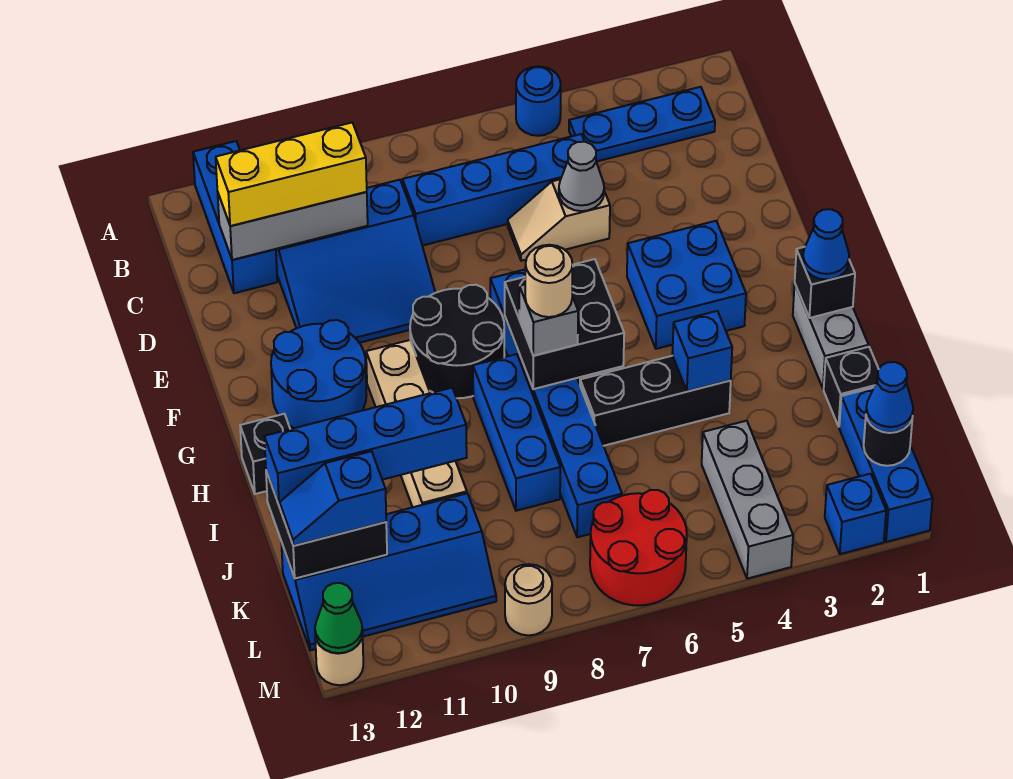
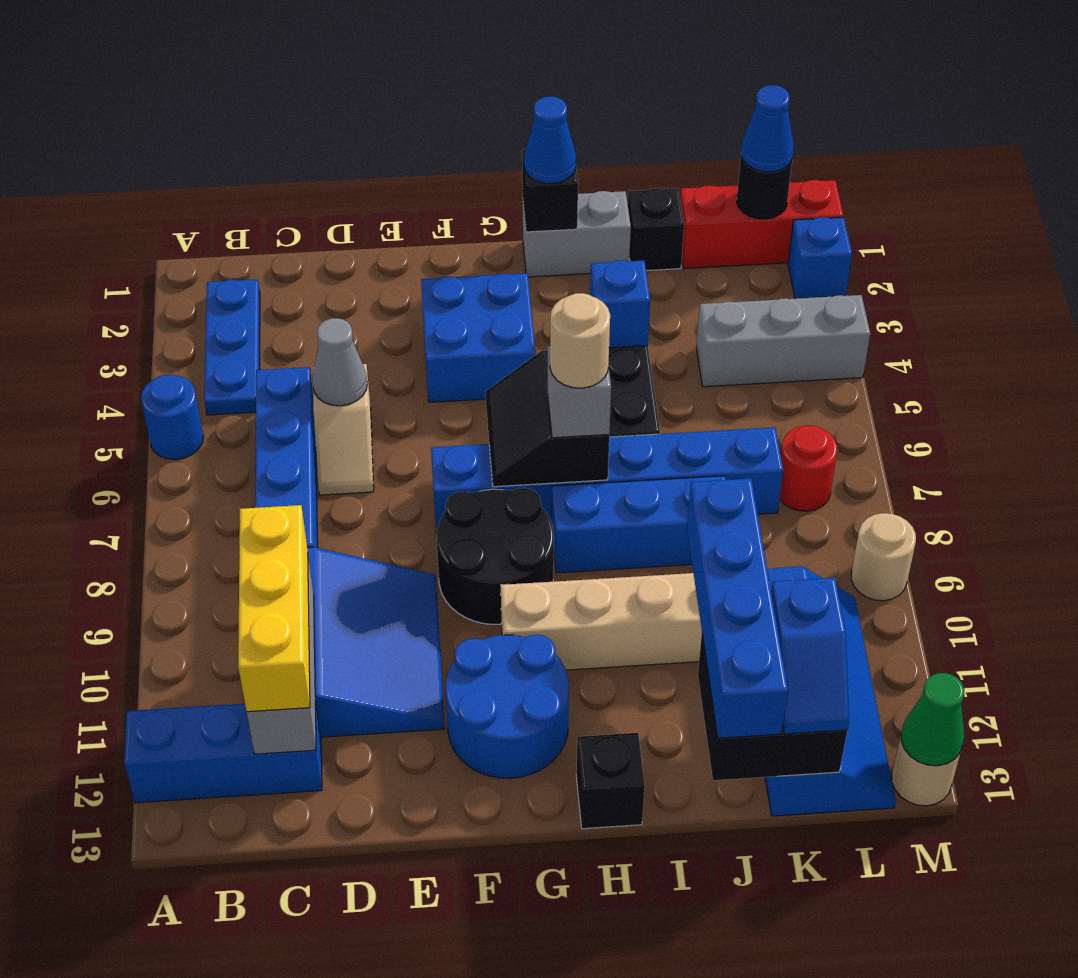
black brick G6:H7 level 2 -> black slope G6:H7 level 2 top H
blue brick K1:M1 level 1 -> red brick K1:M1 level 1
red round brick L6:M7 level 1 -> red round brick L7 level 1

